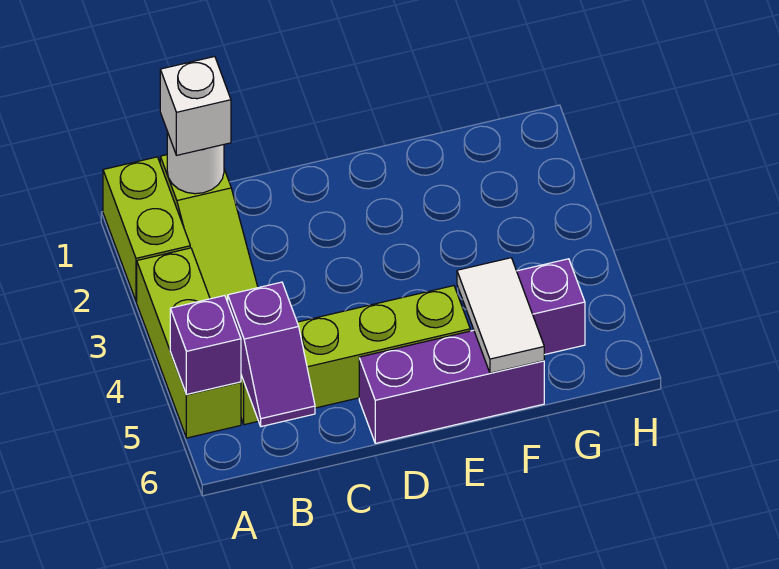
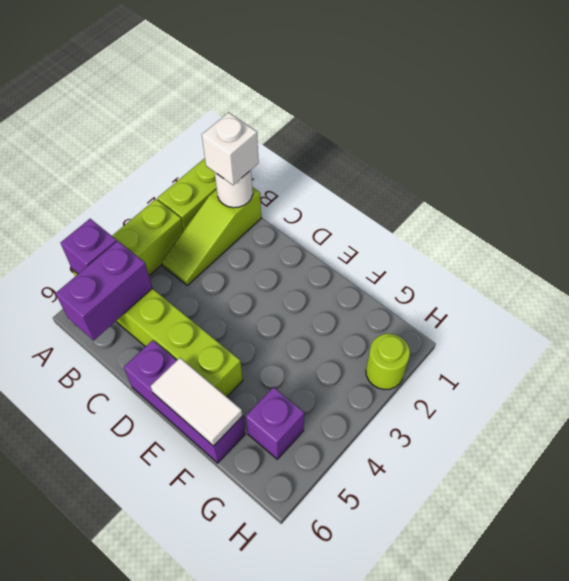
purple slope B5:B6 level 2 top 5 -> purple brick B5:B6 level 2
white tile F5:F6 level 2 -> white tile E6:F6 level 2
none -> lime round brick H2 level 1

